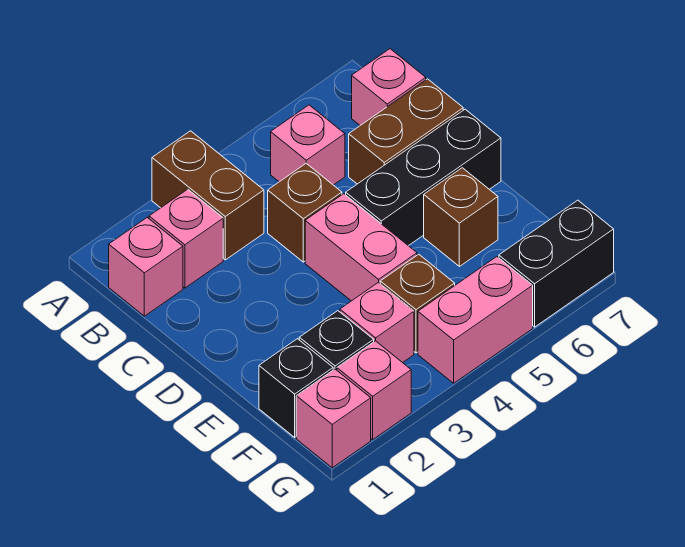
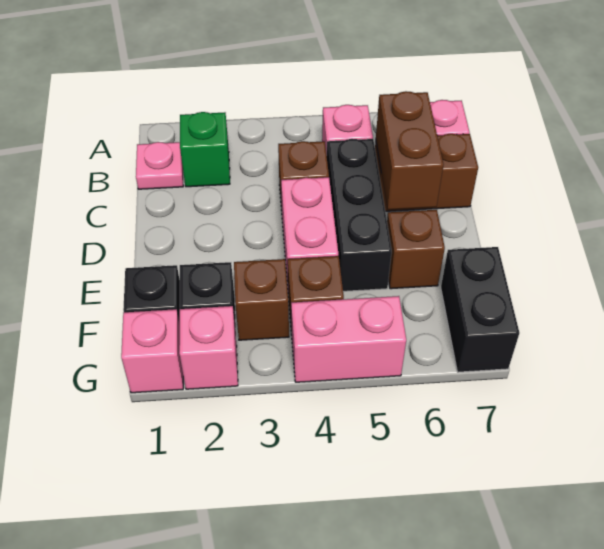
brown brick A3:B3 level 1 -> brown brick C6:D6 level 2
pink brick B1 level 1 -> pink plate B1 level 1
pink brick B2 level 1 -> green brick B2 level 1
black brick D5:D7 level 1 -> black brick C5:E5 level 1
pink brick F3 level 1 -> brown brick F3 level 1
black brick G6:G7 level 1 -> black brick F7:G7 level 1

